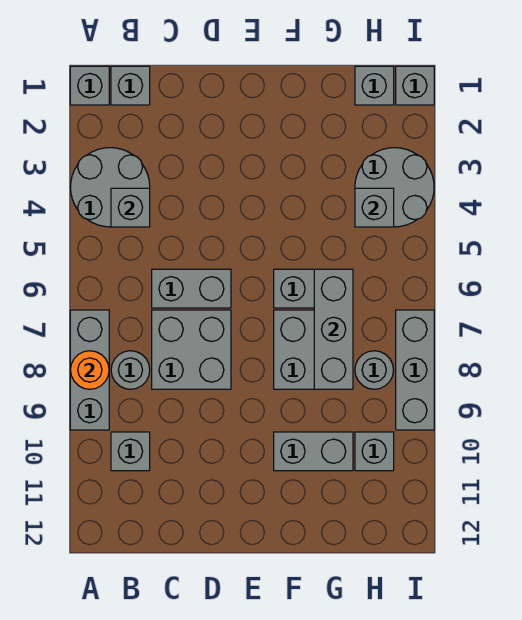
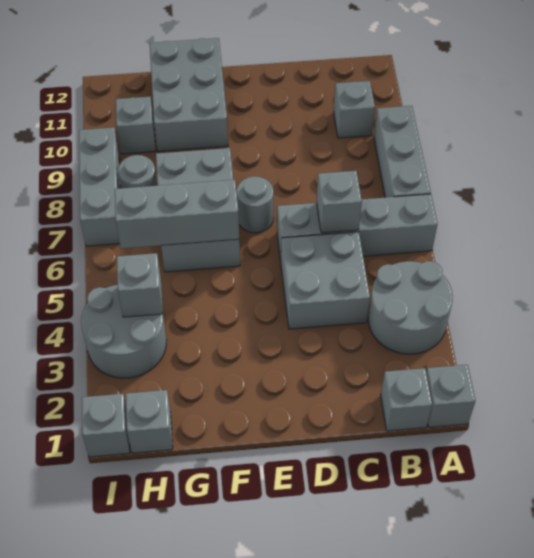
orange round brick A8 level 2 -> none
grey brick B4 level 2 -> grey brick C6 level 2
grey round brick B8 level 1 -> grey round brick E7 level 1
grey brick C6:D6 level 1 -> grey brick A6:D6 level 1
grey brick C7:D8 level 1 -> grey brick C4:D5 level 1
grey brick F10:G10 level 1 -> grey brick F10:G12 level 1
grey brick G6:G8 level 2 -> grey brick F6:H6 level 2

